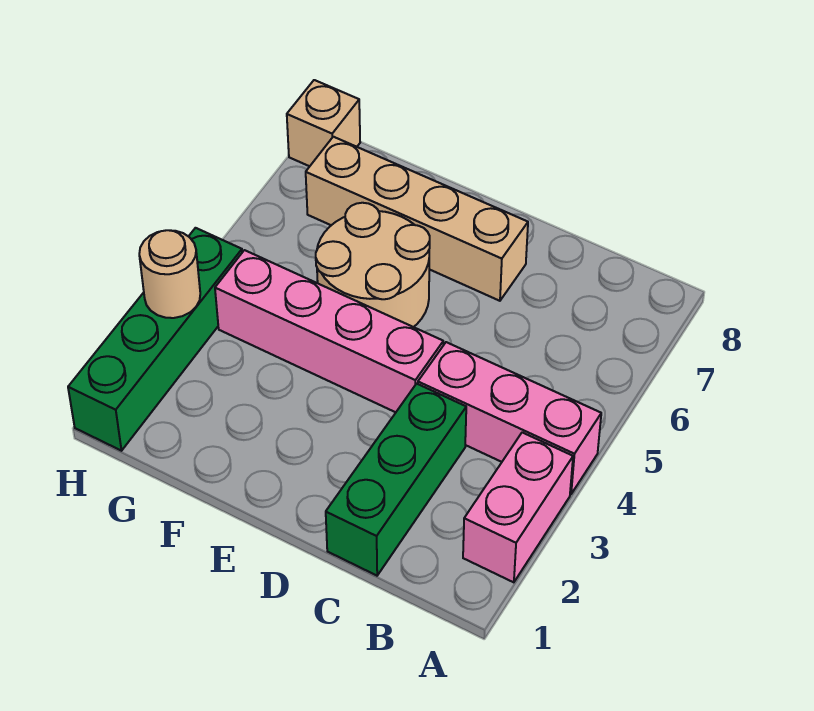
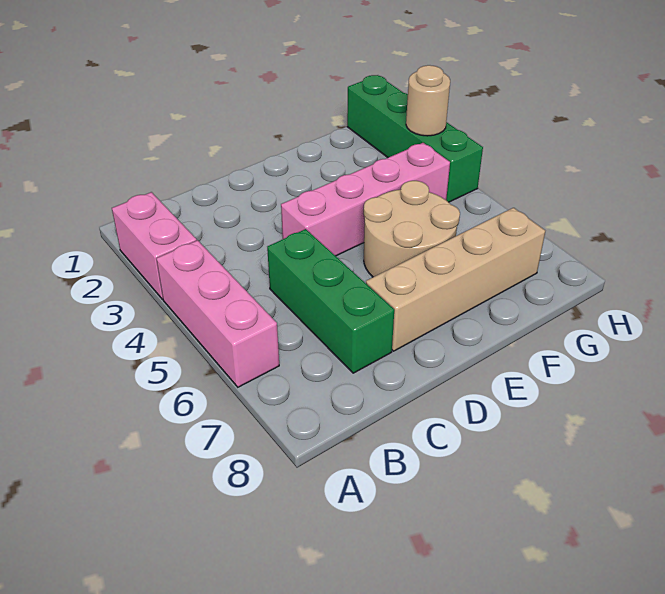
pink brick A4:C4 level 1 -> pink brick A4:A6 level 1
green brick C1:C3 level 1 -> green brick C5:C7 level 1
tan brick H8 level 1 -> none

